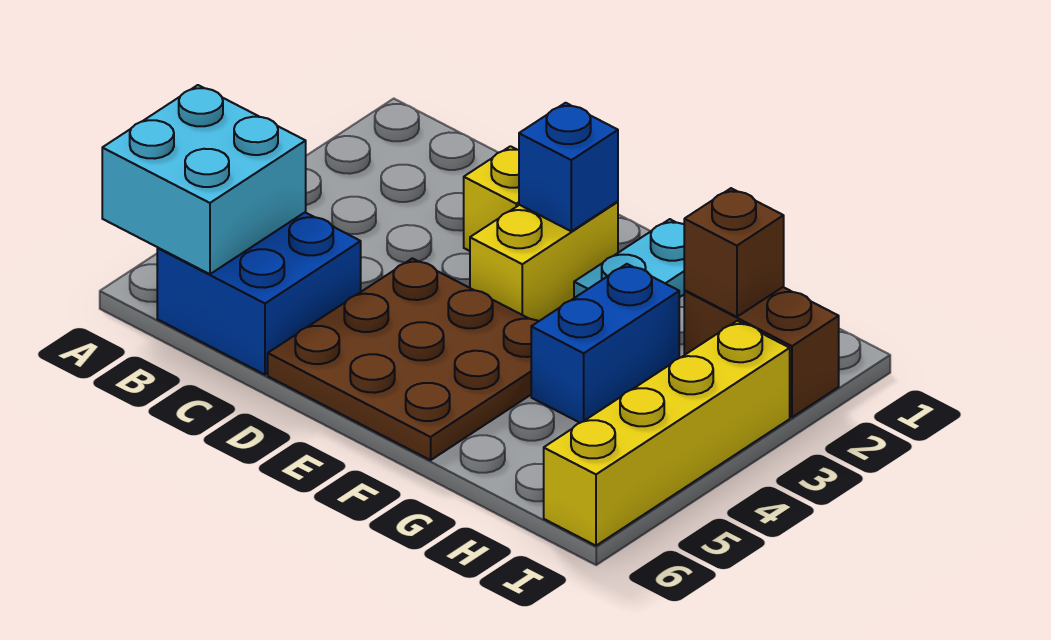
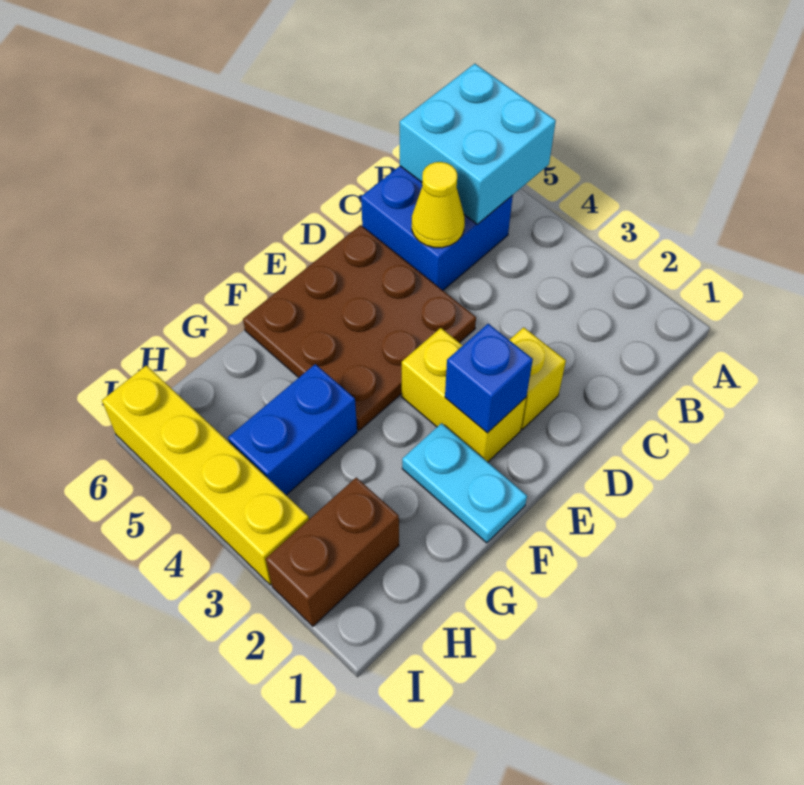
none -> yellow cone C5 level 2
blue brick G3:G4 level 1 -> blue brick G4:H4 level 1
brown brick H2 level 2 -> none

